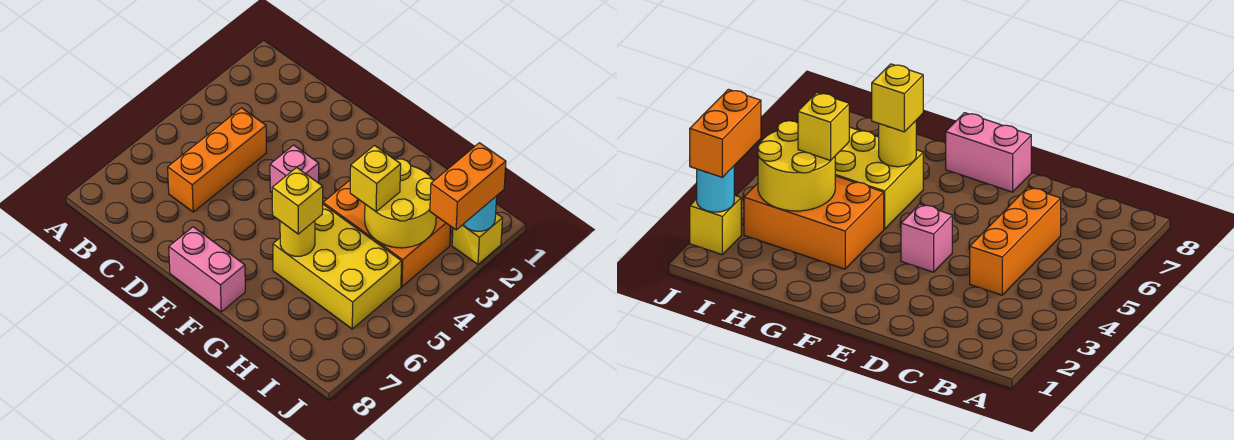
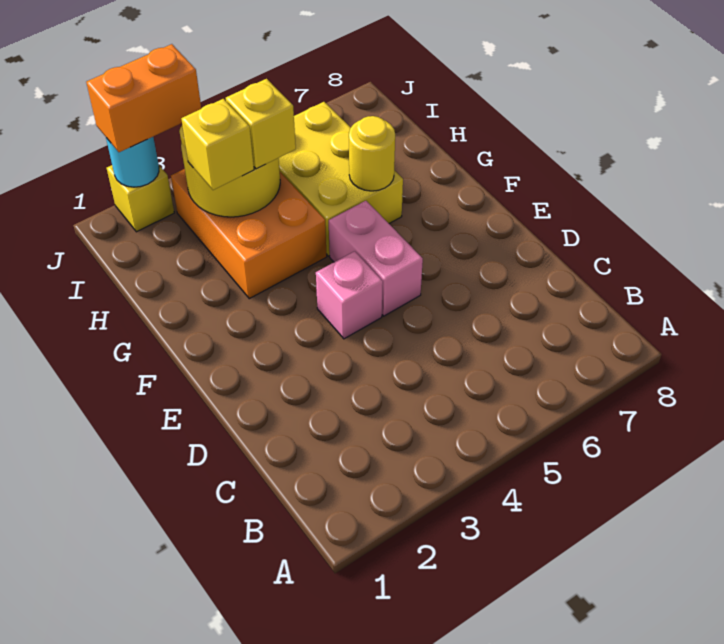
orange brick C4:C6 level 1 -> none
pink brick E8:F8 level 1 -> pink brick E5:F5 level 1
yellow brick G6 level 3 -> yellow brick H3 level 3

